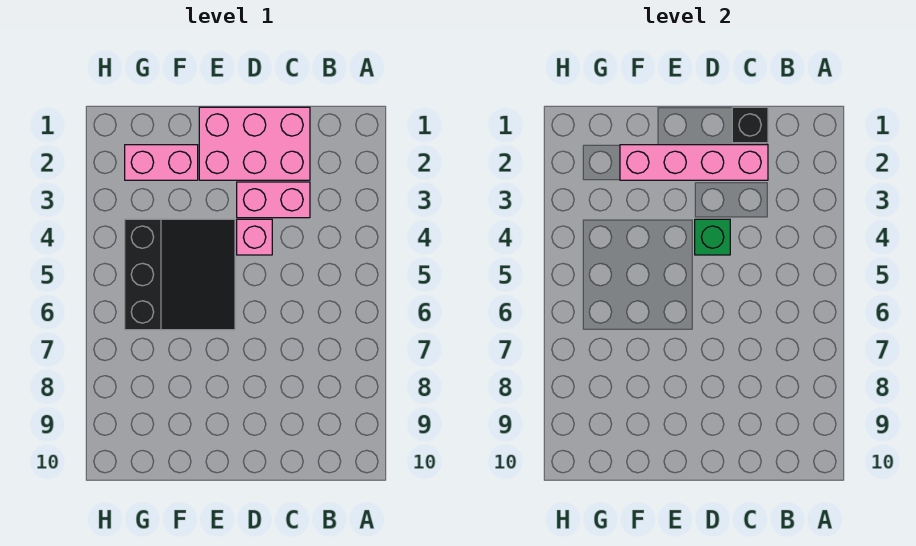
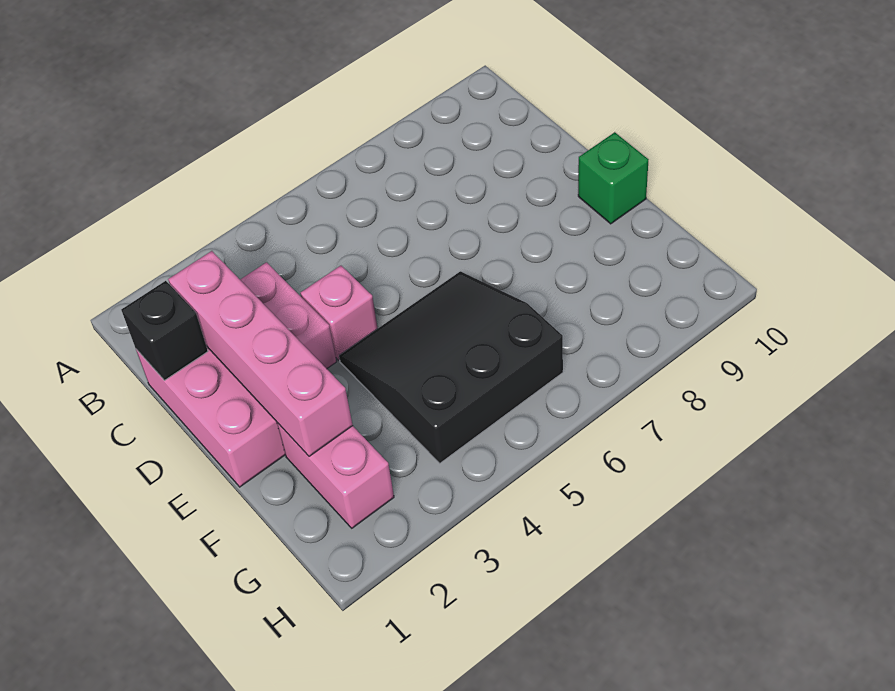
green brick D4 level 2 -> green brick E10 level 1

